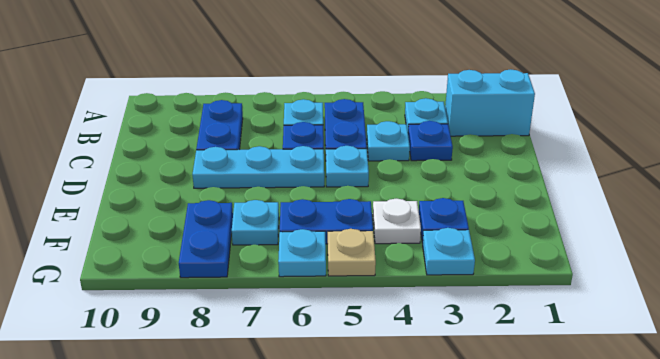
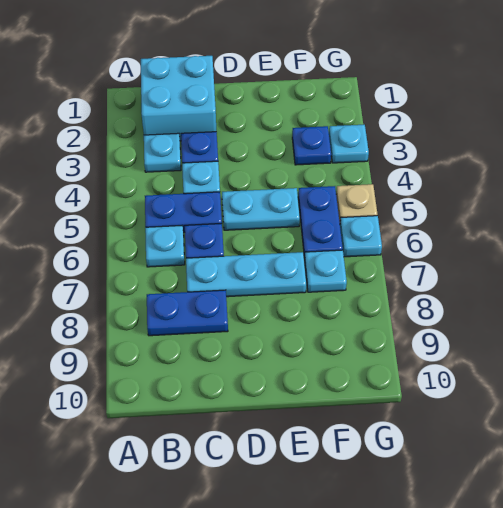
cyan brick B1:B2 level 1 -> cyan brick B1:C2 level 1
cyan plate D5 level 1 -> cyan plate D5:E5 level 1
cyan plate D6:D8 level 1 -> cyan plate C7:E7 level 1
white plate F4 level 1 -> none
blue plate F8:G8 level 1 -> none

